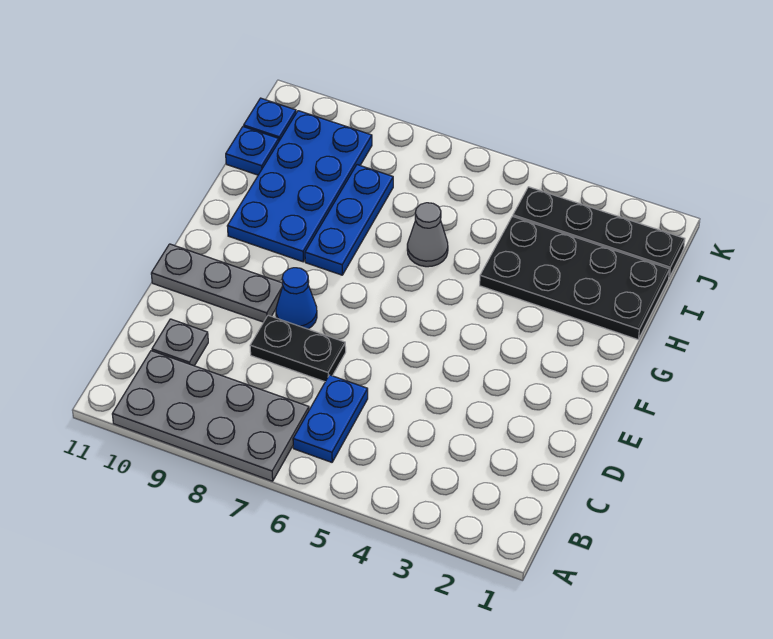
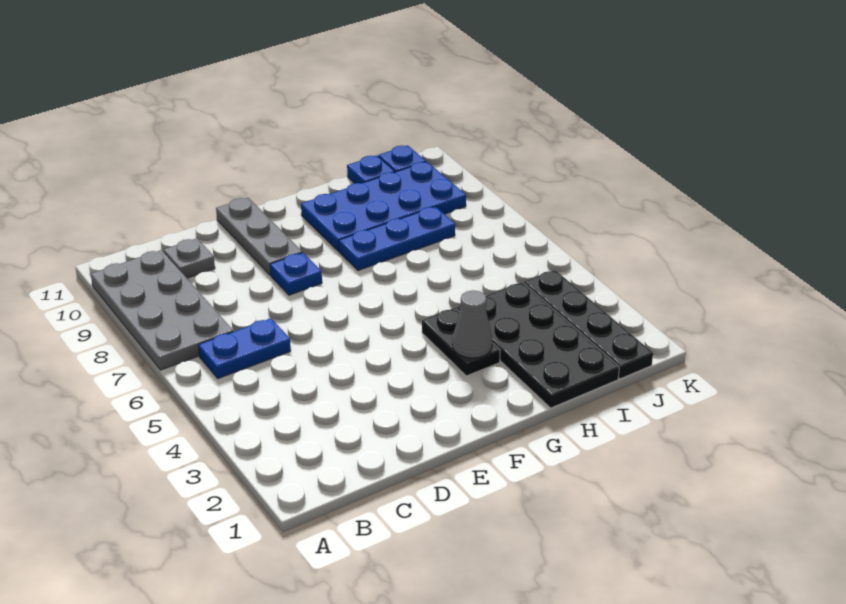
black plate D7:D8 level 1 -> black plate G3:G4 level 1
blue cone E8 level 1 -> blue plate E8 level 1
grey cone H6 level 1 -> grey cone G3 level 2

